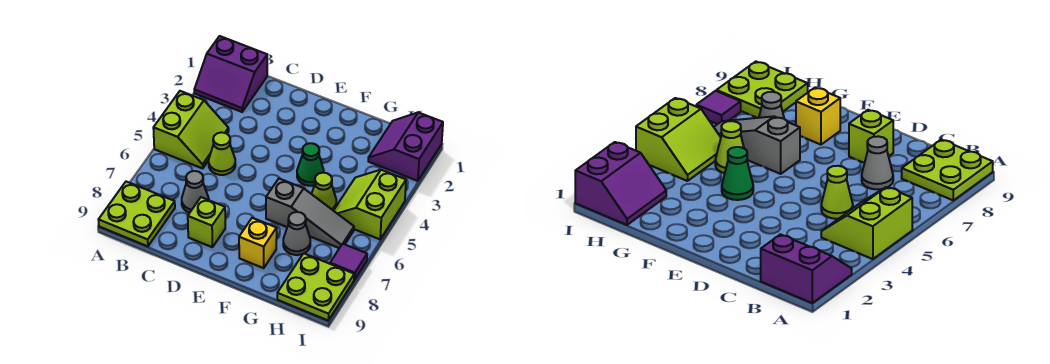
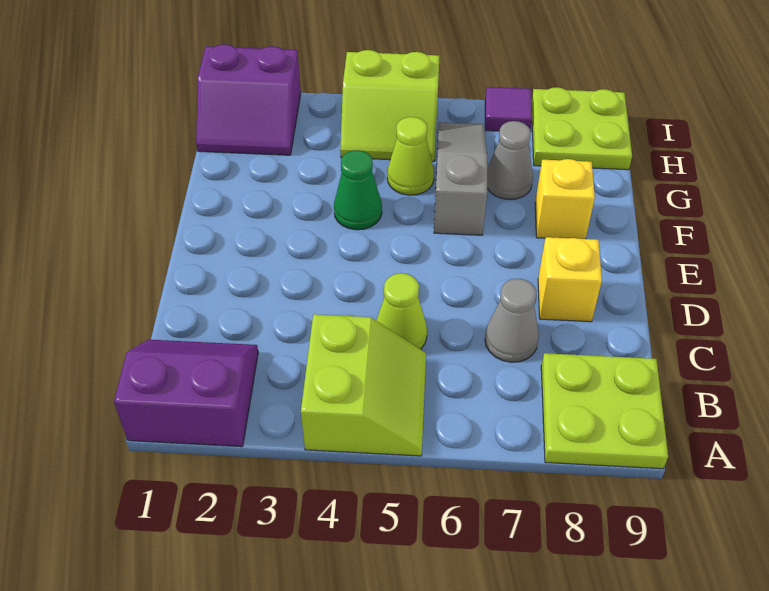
purple slope A1:B2 level 1 top 1 -> purple slope A1:B2 level 1 top A
lime slope A4:B5 level 1 top A -> lime slope A4:B5 level 1 top 4
lime brick D8 level 1 -> yellow brick D8 level 1

